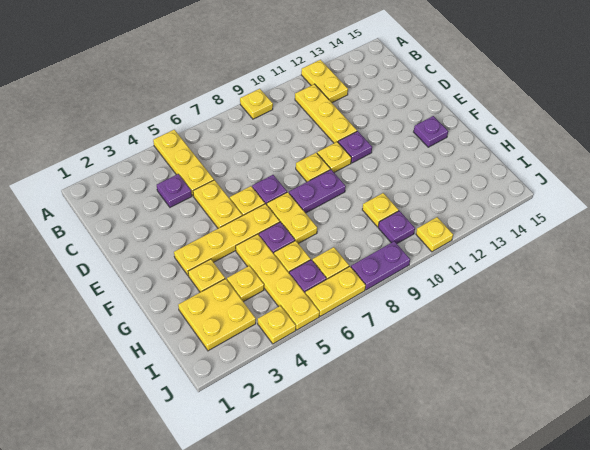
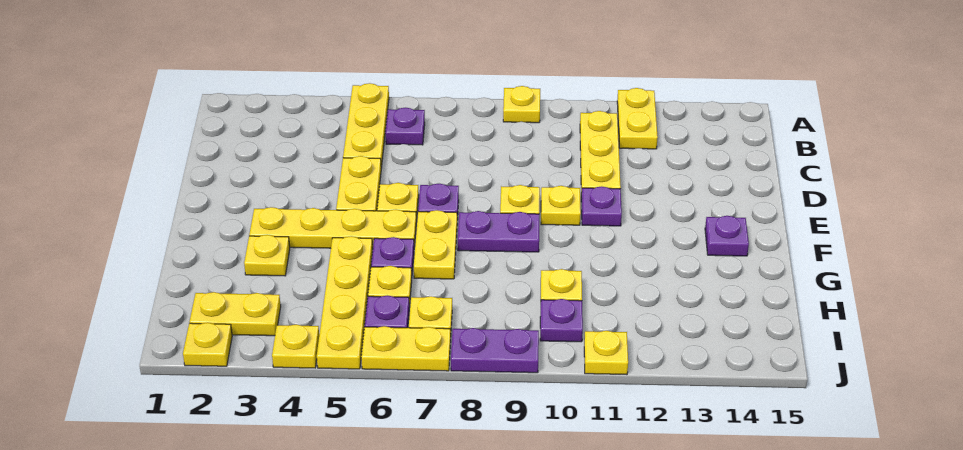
purple plate C4 level 1 -> purple plate B6 level 1
yellow plate H2:I3 level 1 -> yellow plate I2:I3 level 1
yellow plate H4 level 1 -> yellow plate J2 level 1

